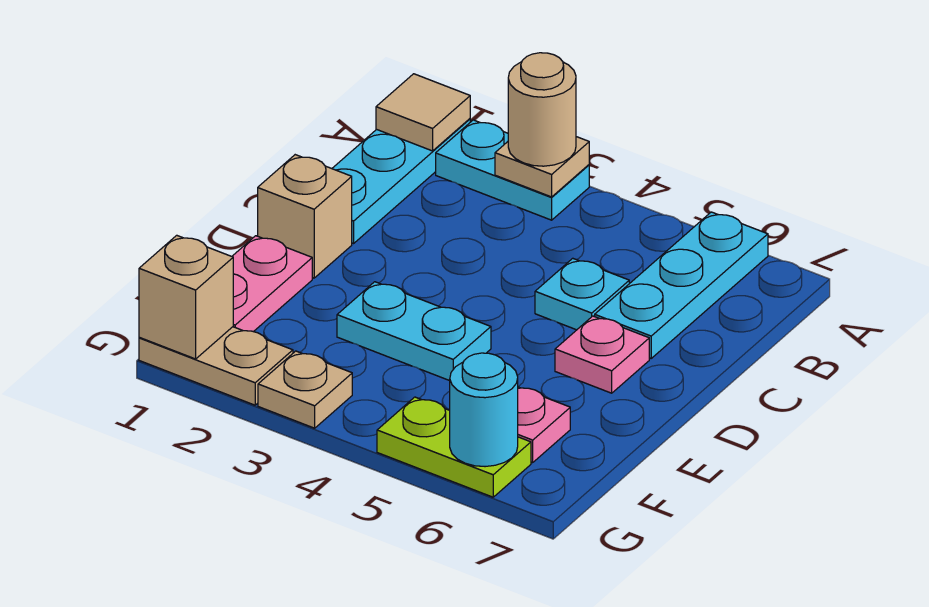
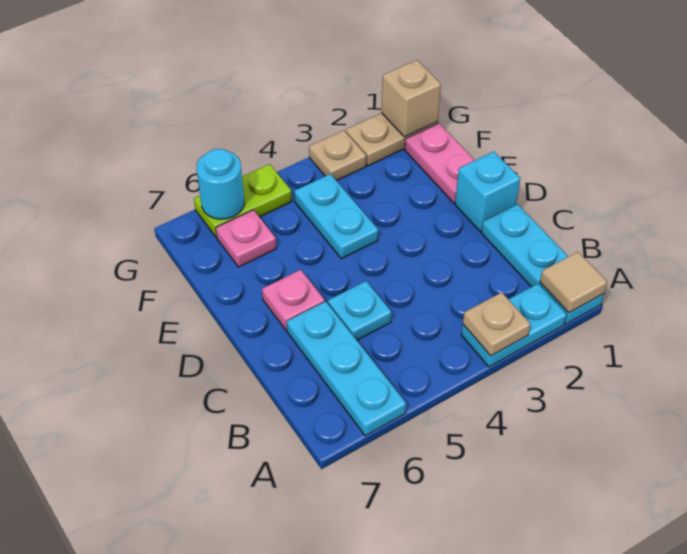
tan round brick A3 level 3 -> none
tan brick D1 level 1 -> cyan brick D1 level 1
cyan plate E3:E4 level 1 -> cyan plate E4:F4 level 1

